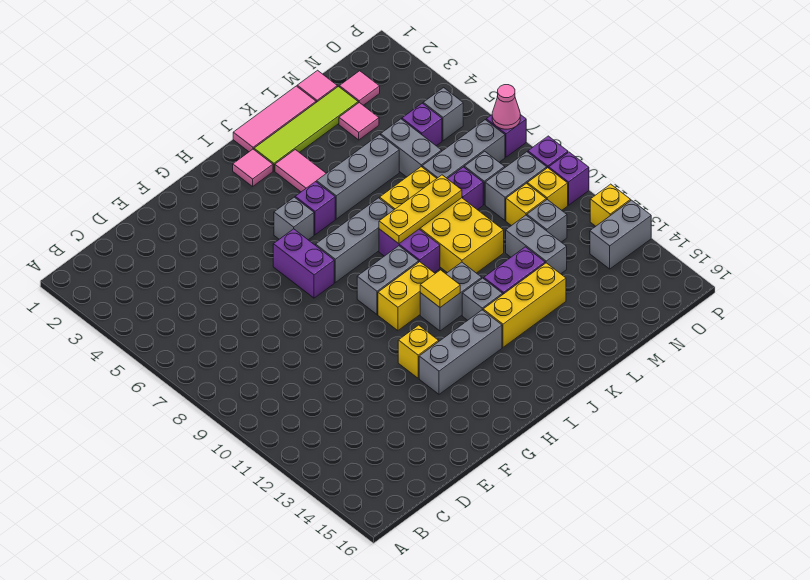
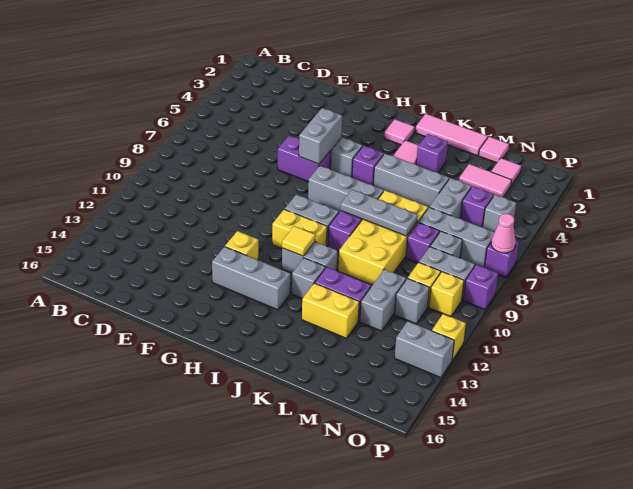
none -> grey brick G5:G6 level 2
purple brick G6:G7 level 1 -> purple brick F6:G6 level 1
lime tile J2:M2 level 1 -> none
yellow plate J8:L8 level 2 -> grey plate J8:L8 level 2
yellow brick J13:L13 level 1 -> yellow brick K13:L13 level 1
pink tile M3 level 1 -> pink tile M3:N3 level 1
purple brick P10 level 1 -> purple brick K3 level 1

